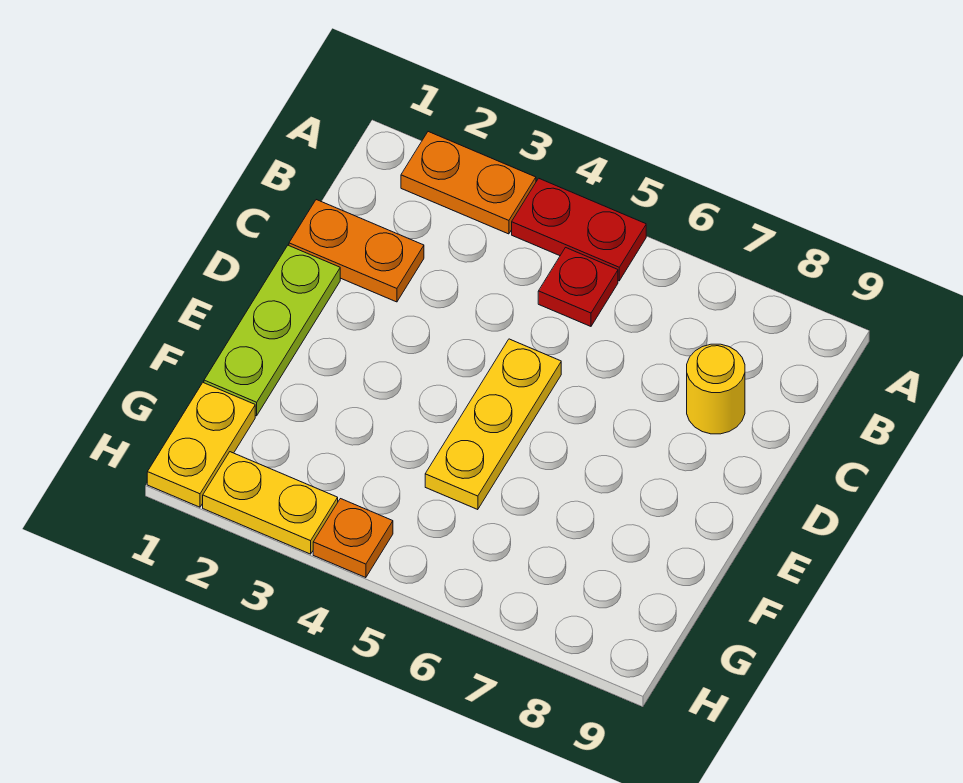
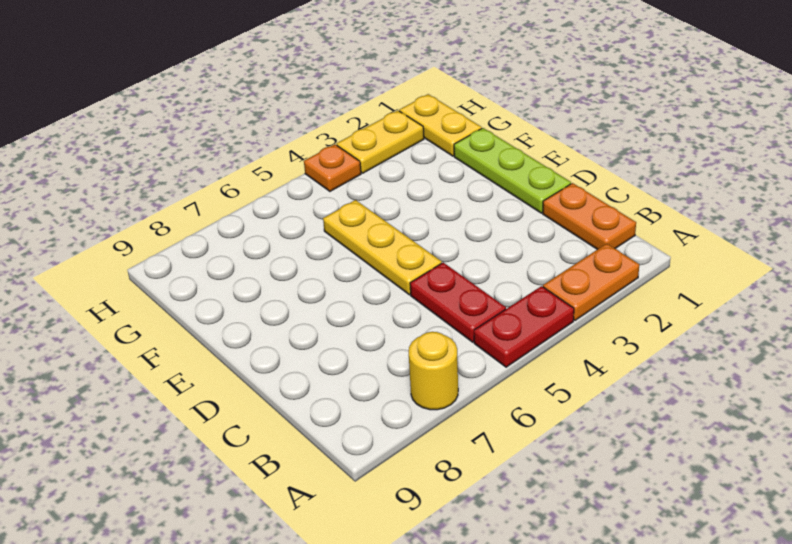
red plate B5 level 1 -> red plate B5:C5 level 1
orange plate C1:C2 level 1 -> orange plate B1:C1 level 1
yellow round brick C8 level 1 -> yellow round brick A7 level 1

